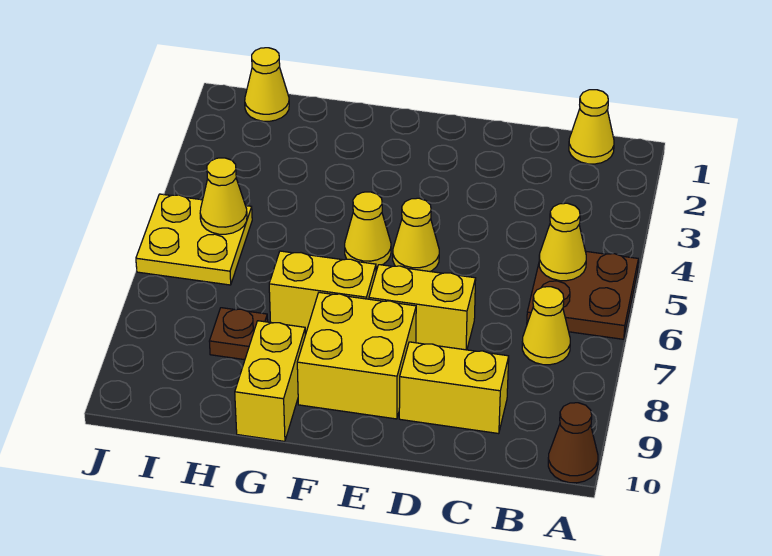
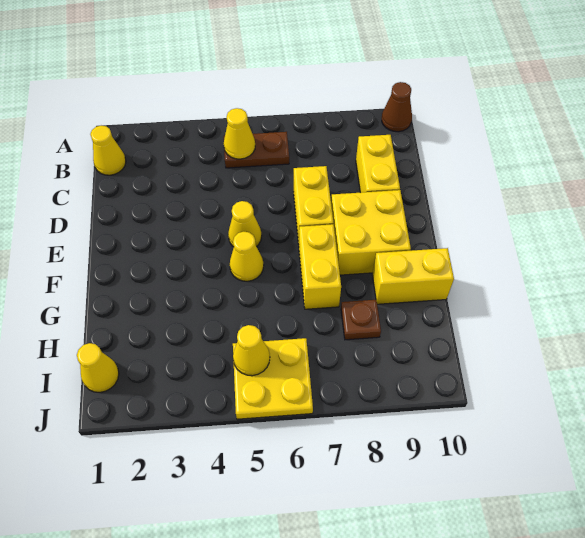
brown plate A5:B6 level 1 -> brown plate B5:B6 level 1
yellow cone B7 level 1 -> none

